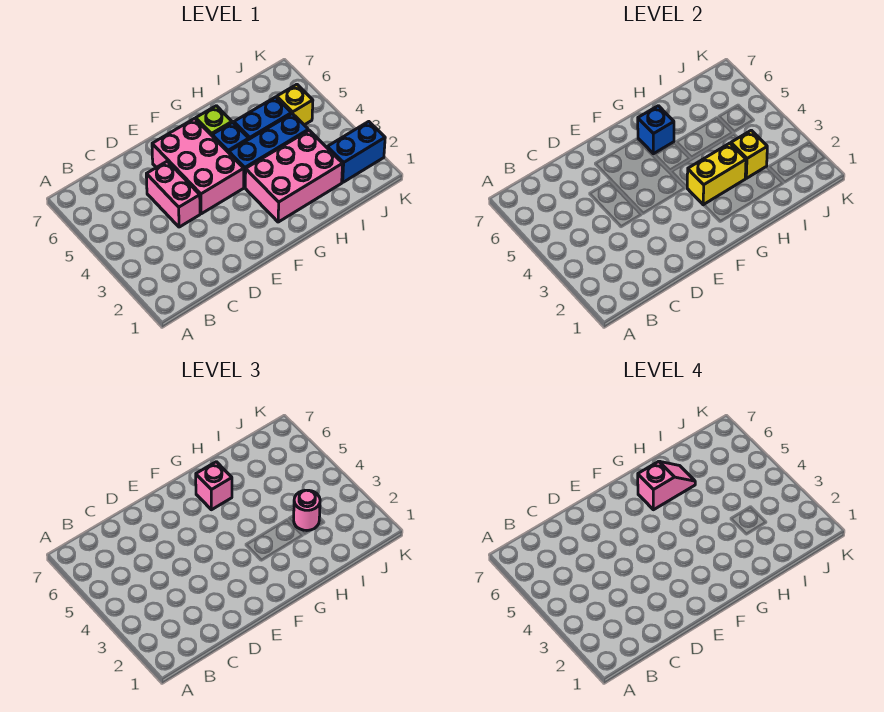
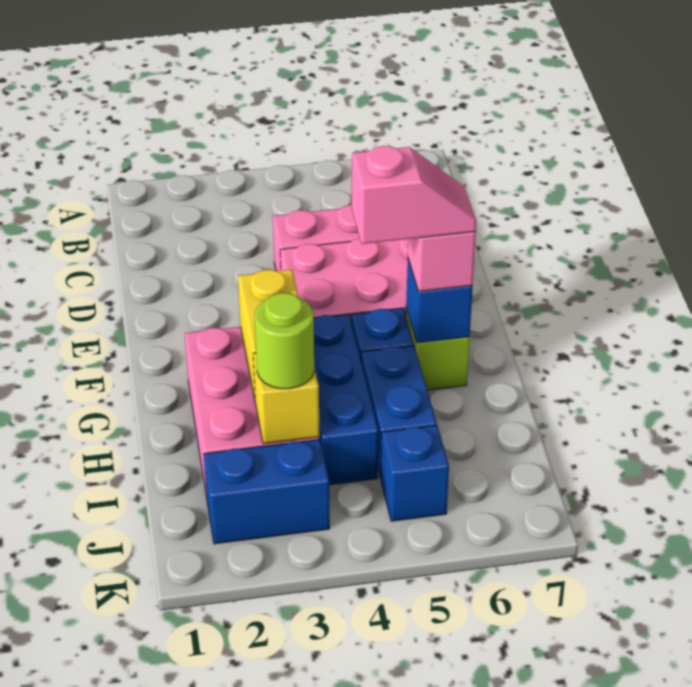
pink slope G6:H6 level 4 top G -> pink slope G5:G6 level 4 top 5
pink round brick I3 level 3 -> lime round brick I3 level 3
blue brick J2:K2 level 1 -> blue brick J2:J3 level 1
yellow brick J5 level 1 -> blue brick J5 level 1

